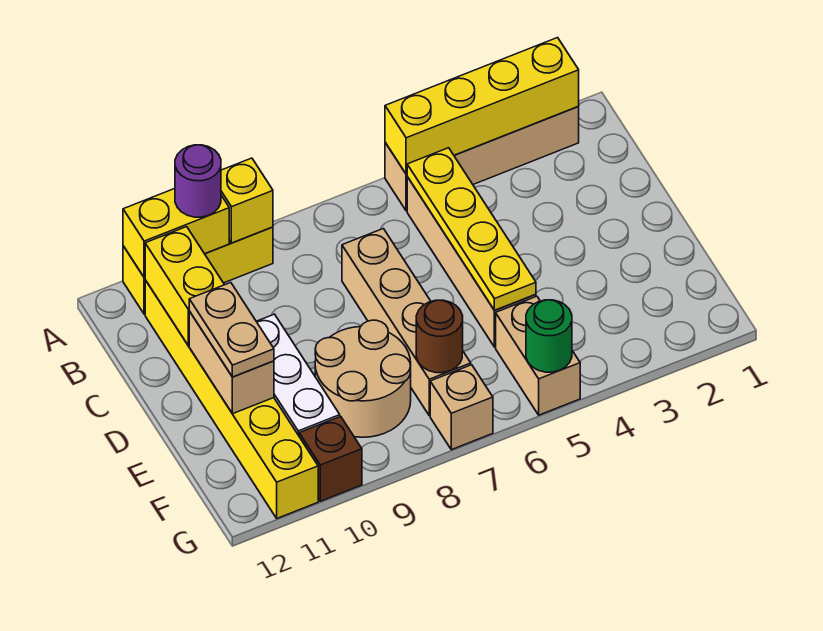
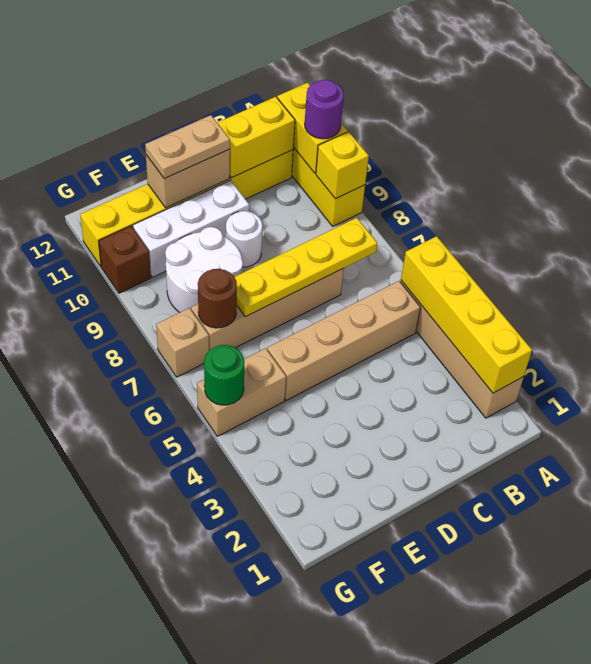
yellow plate B5:E5 level 2 -> yellow plate B7:E7 level 2
none -> white round brick D9 level 1
tan round brick E8:F9 level 1 -> white round brick E8:F9 level 1

